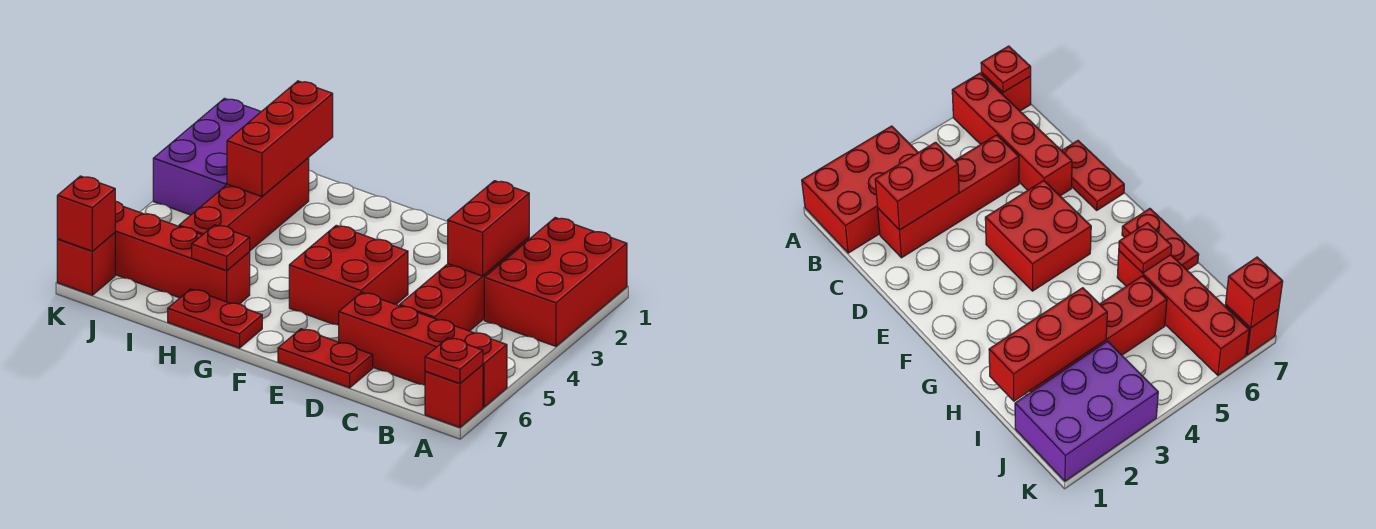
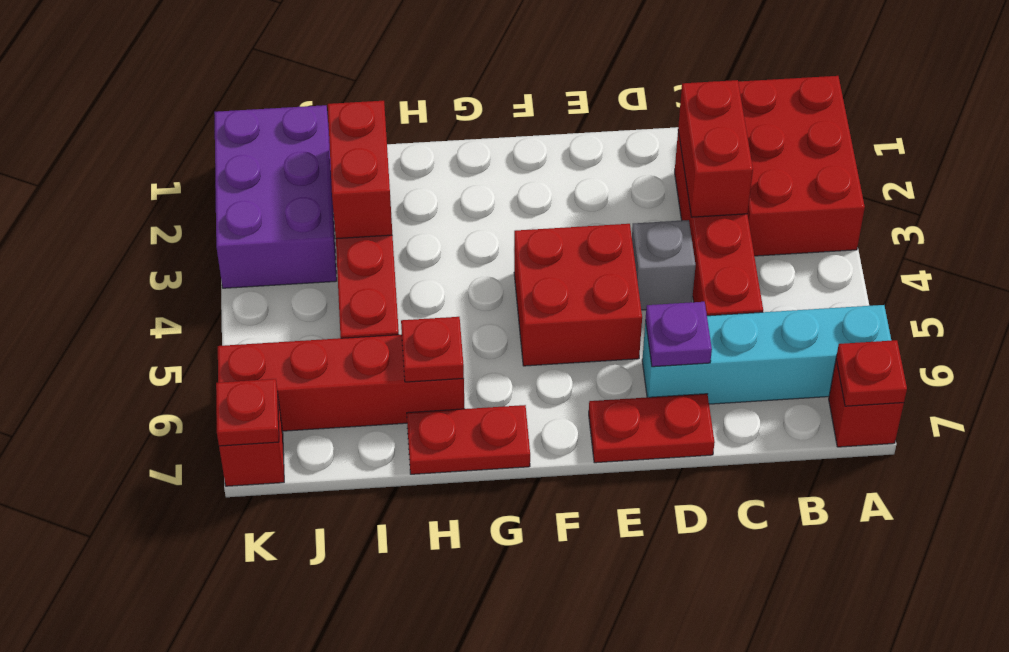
red brick A6:D6 level 1 -> cyan brick A6:D6 level 1
none -> grey brick D4 level 1
none -> purple plate D6 level 2
red brick I1:I3 level 2 -> red brick I2:I3 level 2
red brick K7 level 2 -> red plate K7 level 2

